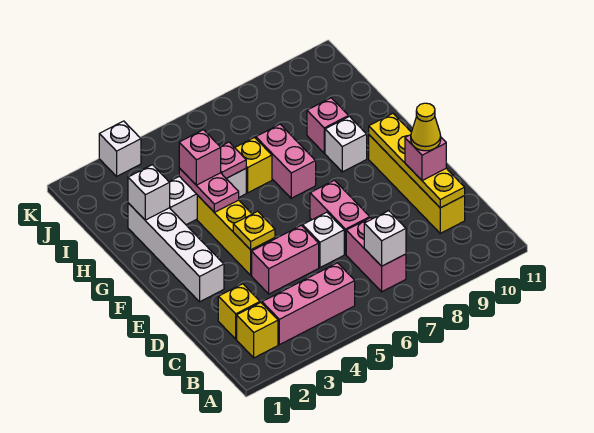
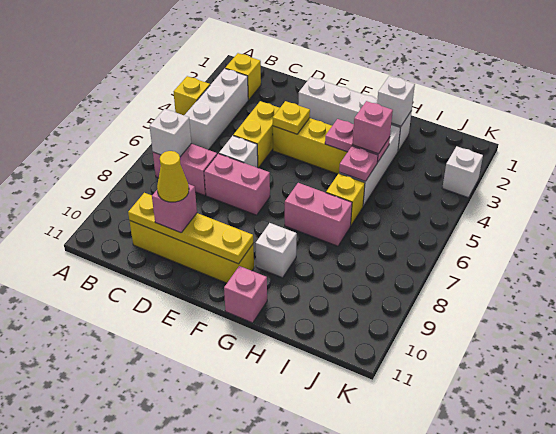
pink brick B3:B5 level 1 -> white brick B3:B5 level 1
yellow brick C2 level 1 -> yellow brick A4 level 1
pink brick D4:D5 level 1 -> yellow brick D4:D5 level 1
pink brick H9 level 1 -> pink brick G11 level 1

